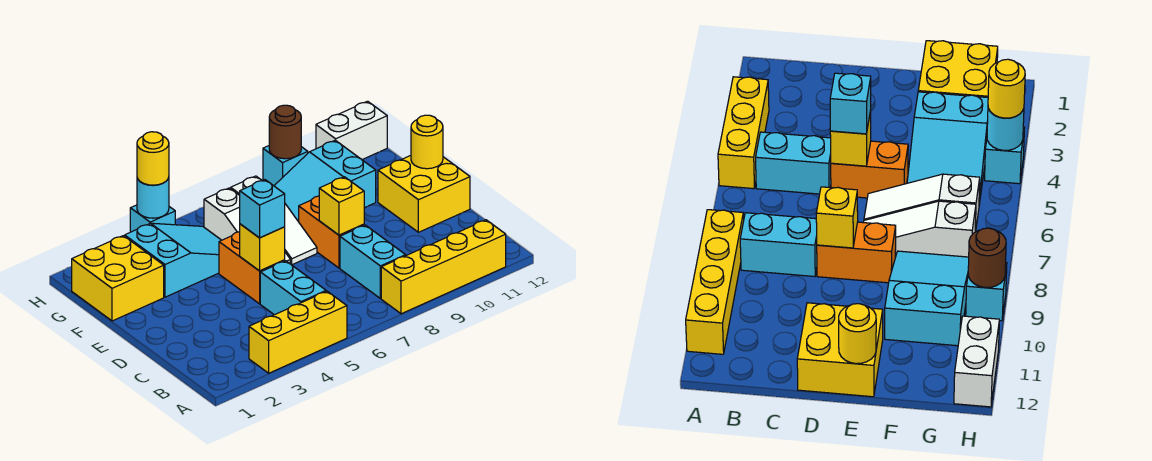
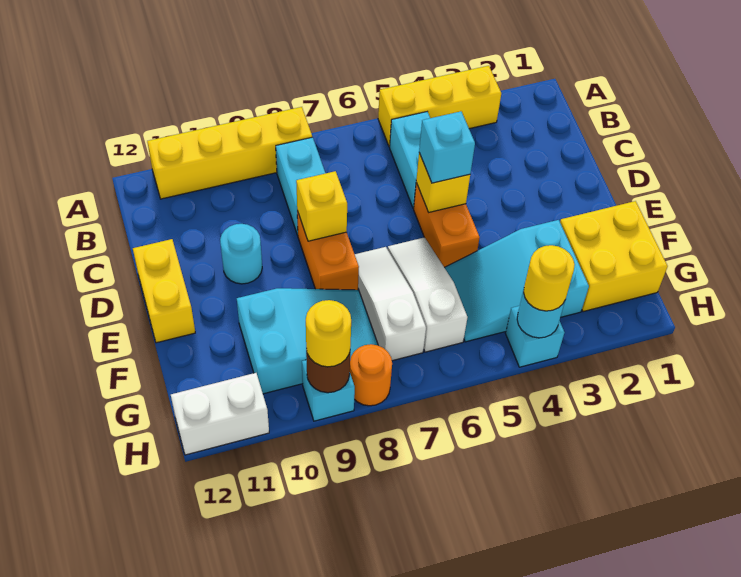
none -> cyan round brick D10 level 1
yellow brick D11:E12 level 1 -> yellow brick D12:E12 level 1
yellow round brick E12 level 2 -> yellow round brick H9 level 3
none -> orange round brick H8 level 1

